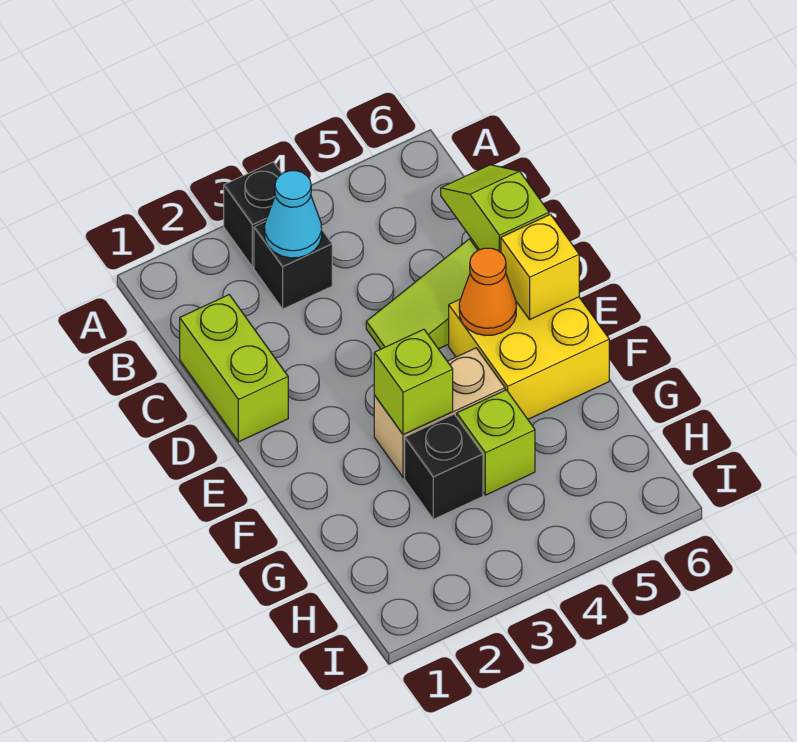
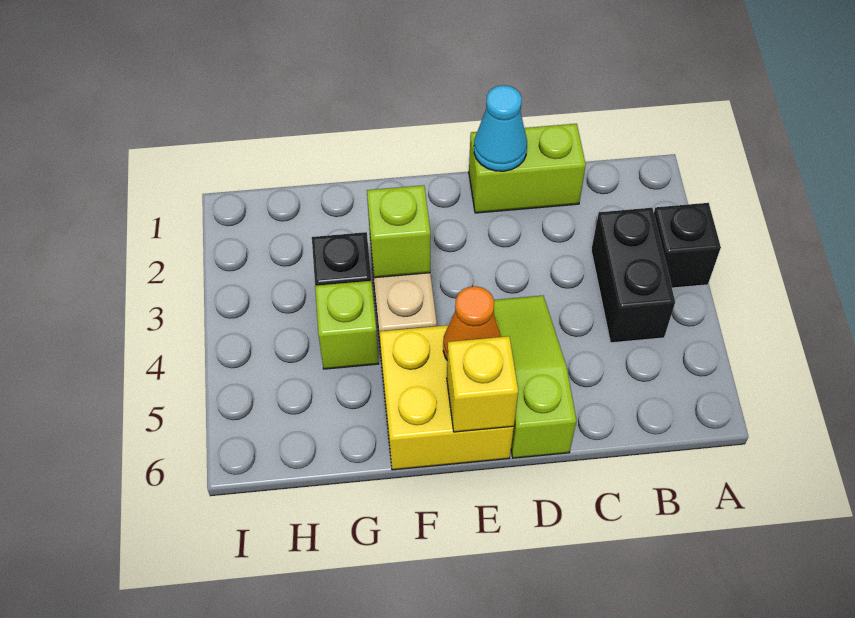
black brick B3 level 1 -> black brick B3:B4 level 1
cyan cone B3 level 2 -> cyan cone D1 level 2
lime slope C6:D6 level 2 top D -> none

